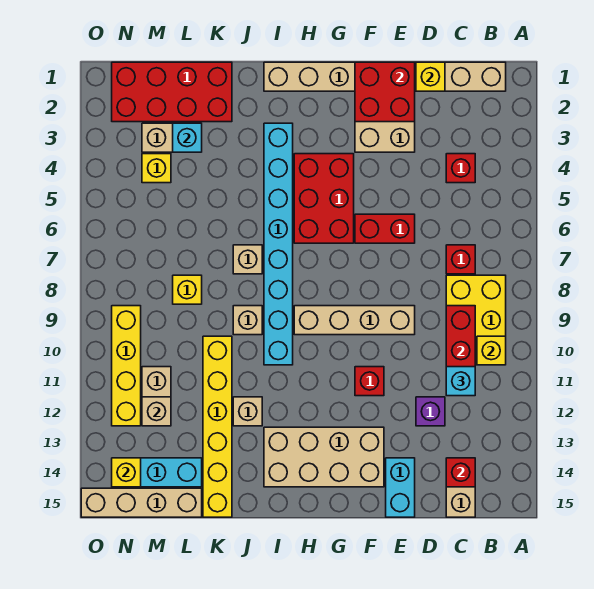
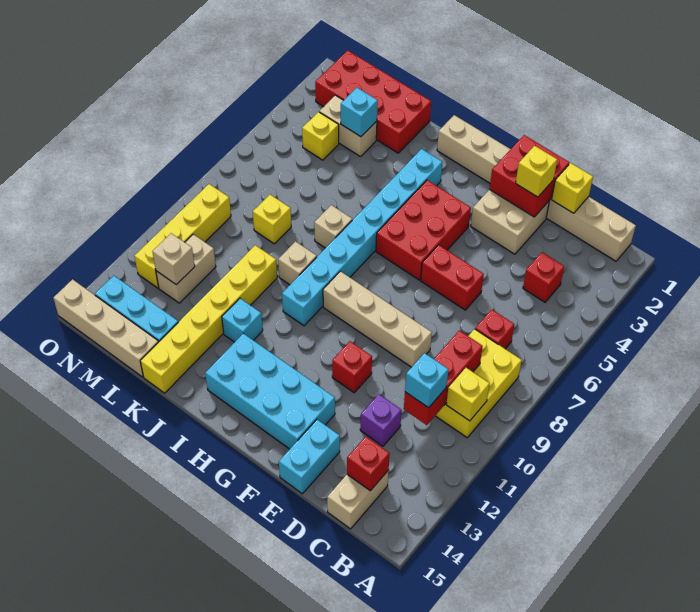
tan brick F13:I14 level 1 -> cyan brick F13:I14 level 1
tan brick J12 level 1 -> cyan brick J12 level 1
yellow brick N14 level 2 -> yellow brick E2 level 3

